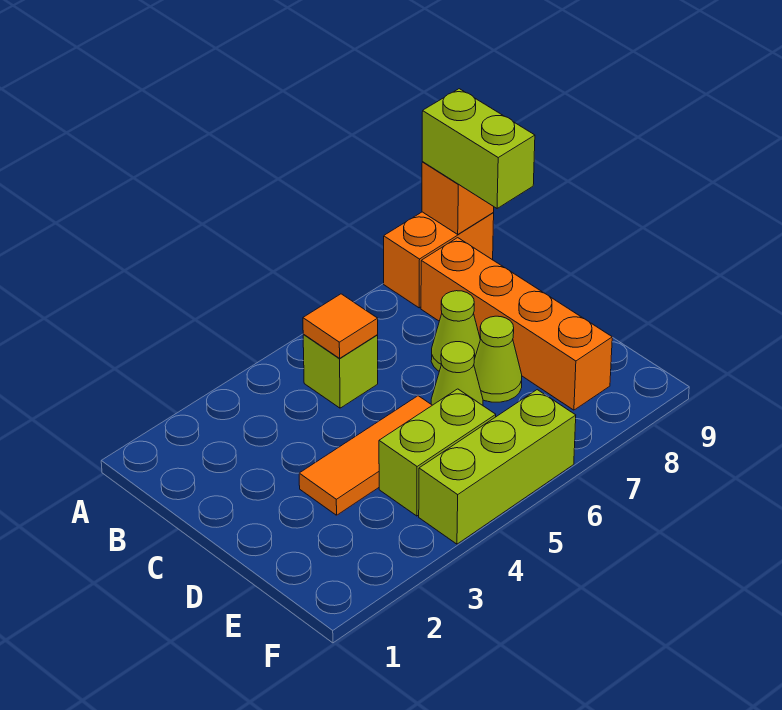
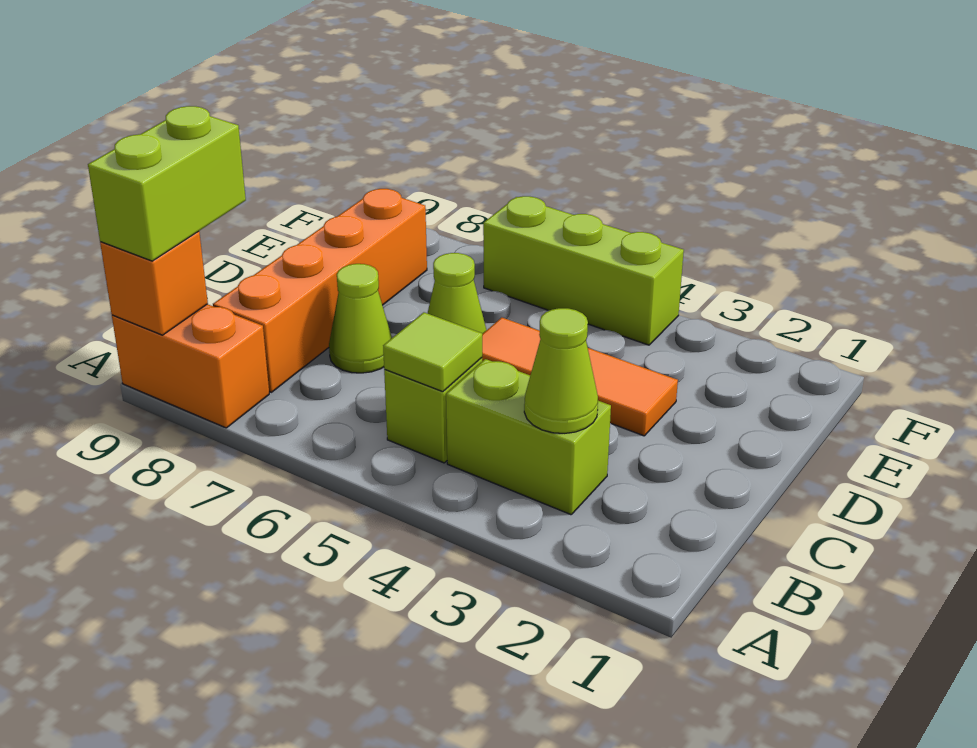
orange tile B5 level 2 -> lime tile B5 level 2
lime cone D7 level 1 -> lime cone B3 level 2
lime brick E4:E5 level 1 -> lime brick B3:B4 level 1

